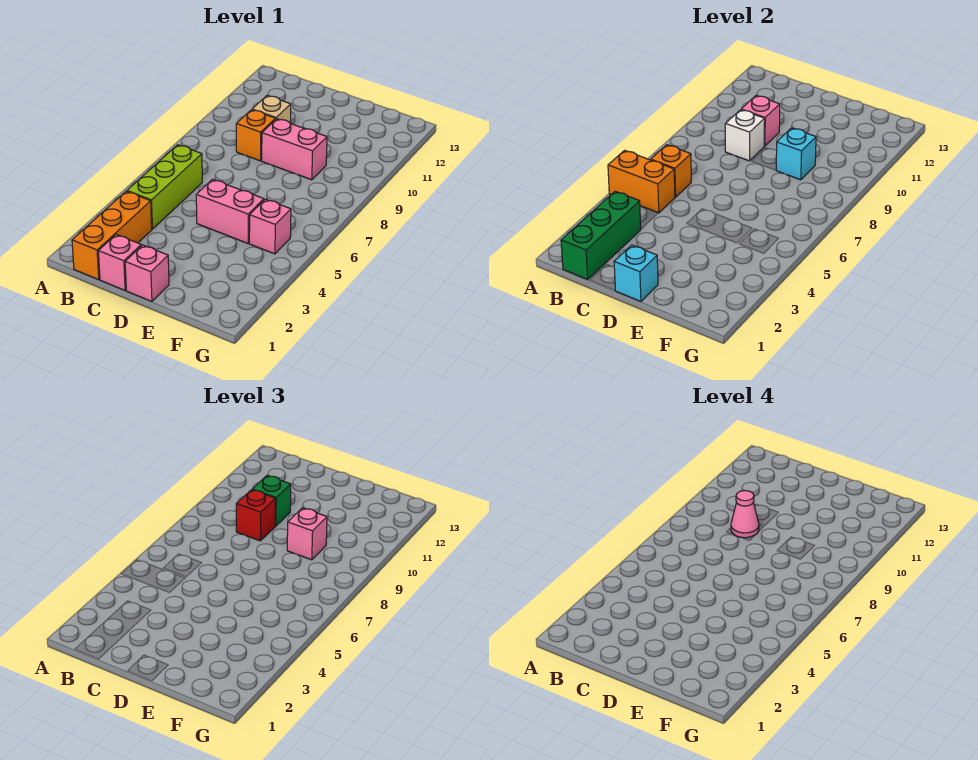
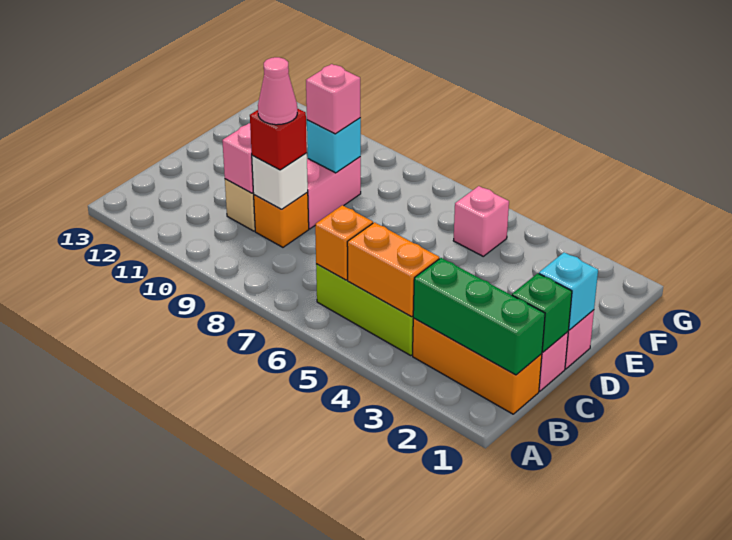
orange brick A5:B5 level 2 -> orange brick B4:B5 level 2
green brick C10 level 3 -> green brick C1 level 2
pink brick D5:E5 level 1 -> none

